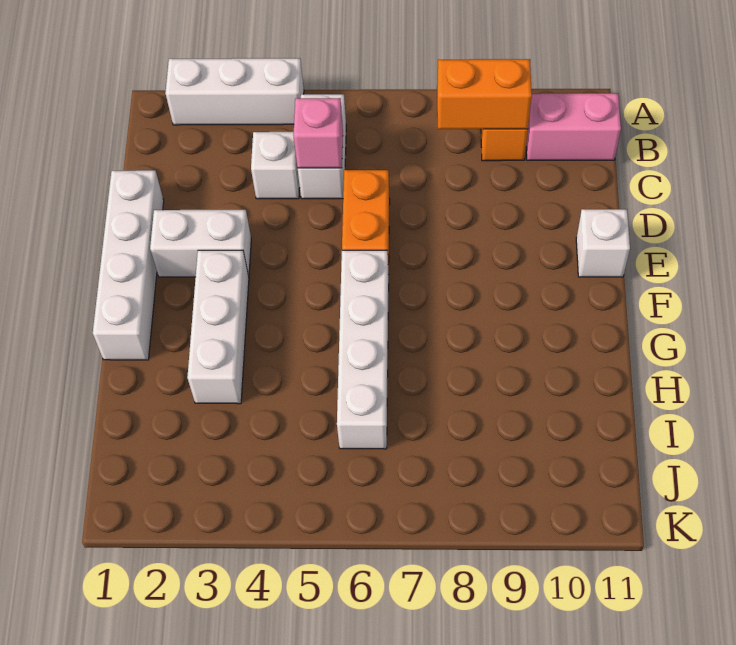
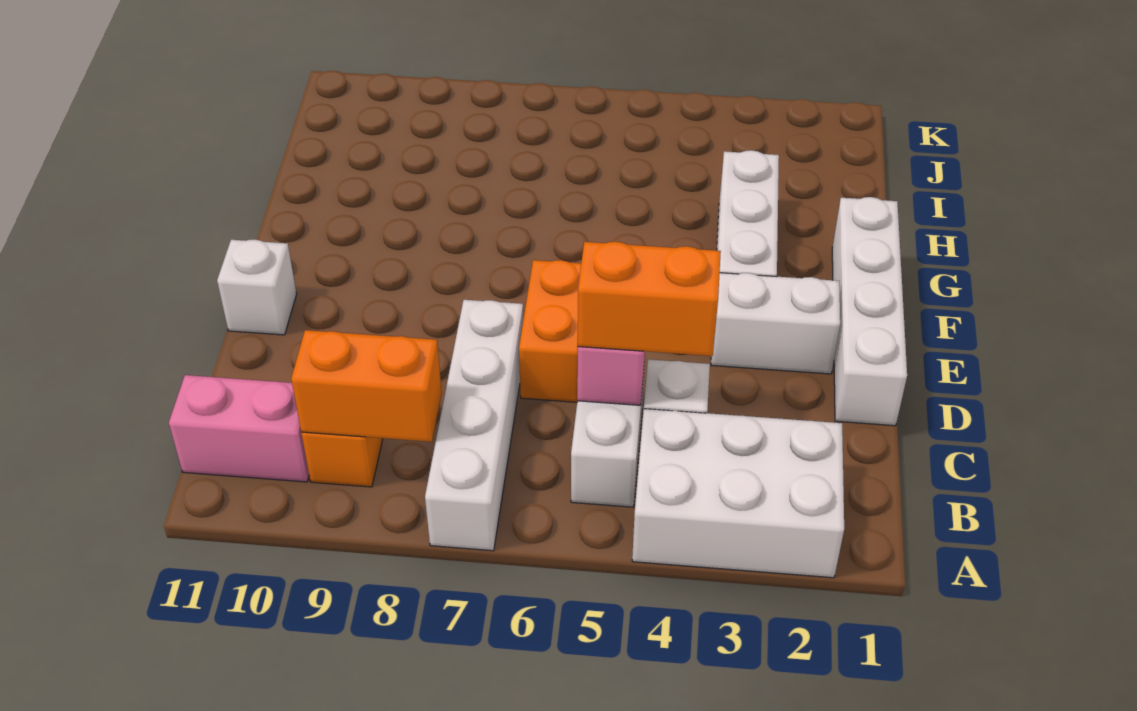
white brick A2:A4 level 1 -> white brick A2:B4 level 1
none -> orange brick C4:C5 level 3
white brick F6:I6 level 1 -> white brick A7:D7 level 1

